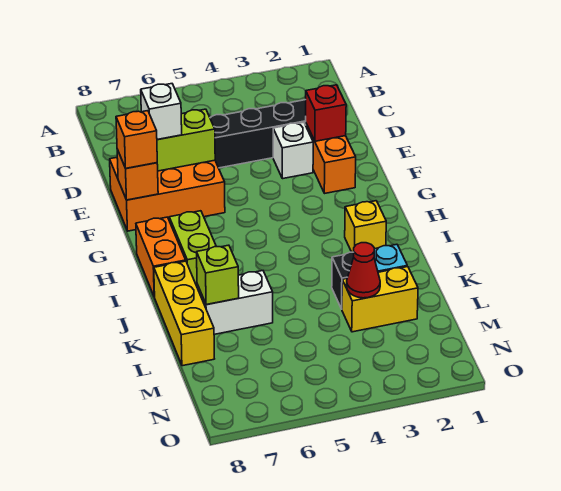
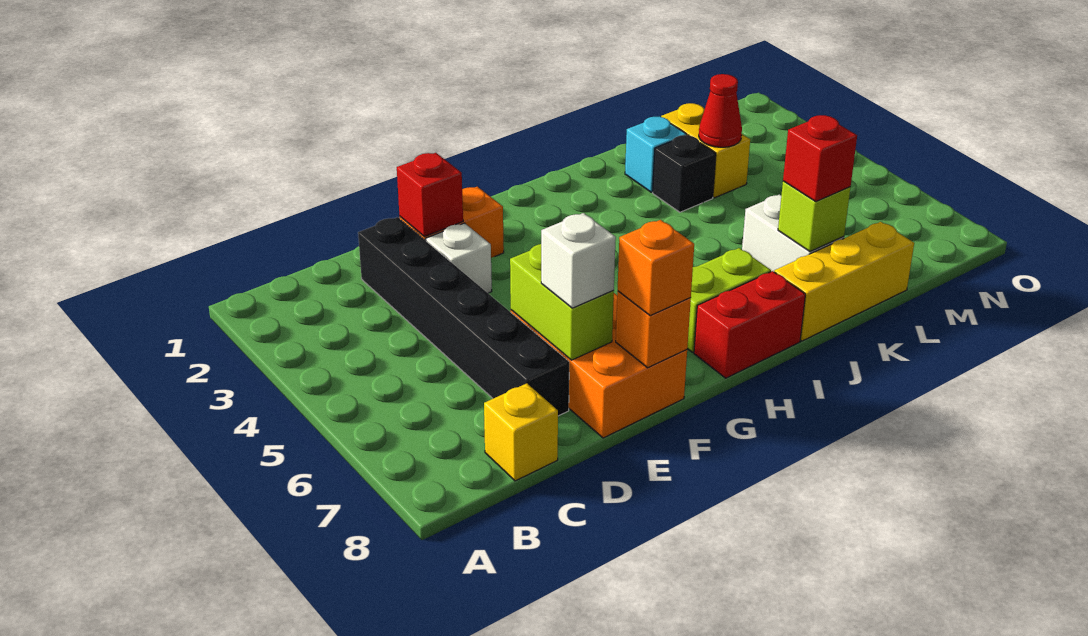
orange brick H8:I8 level 1 -> red brick H8:I8 level 1
yellow brick I2 level 1 -> yellow brick C8 level 1
none -> red brick K7 level 3

